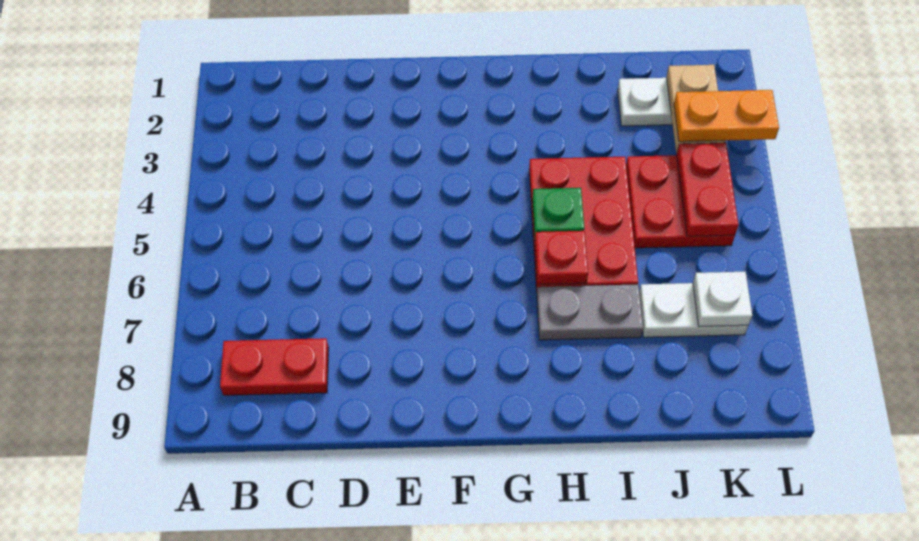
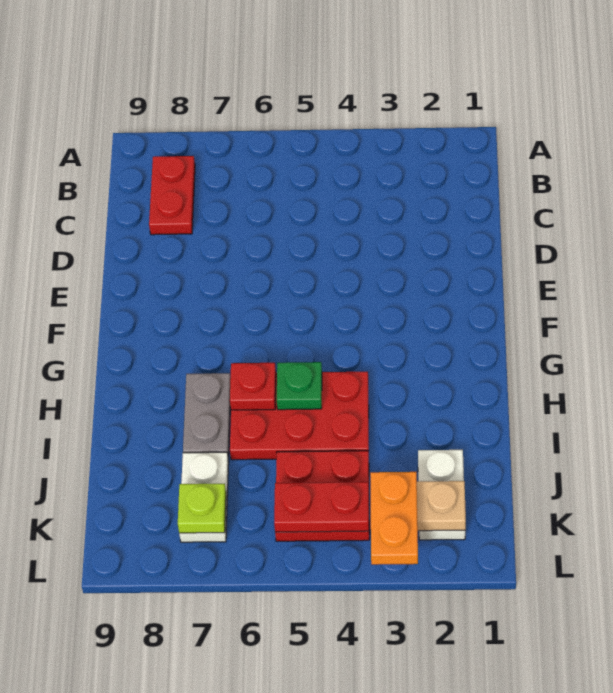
white plate K7 level 2 -> lime plate K7 level 2

